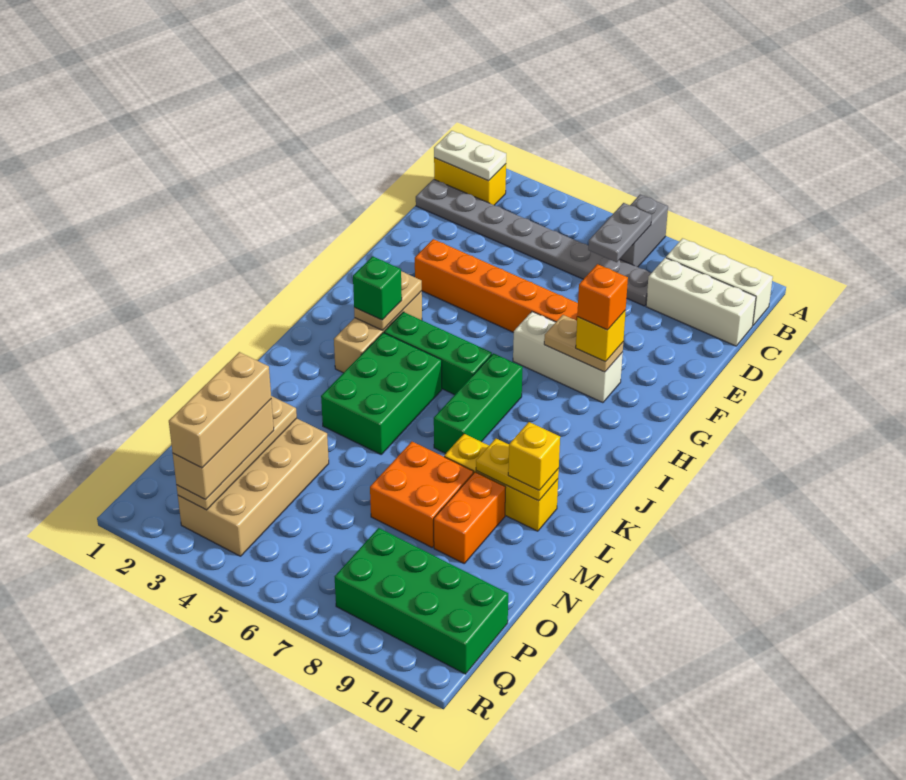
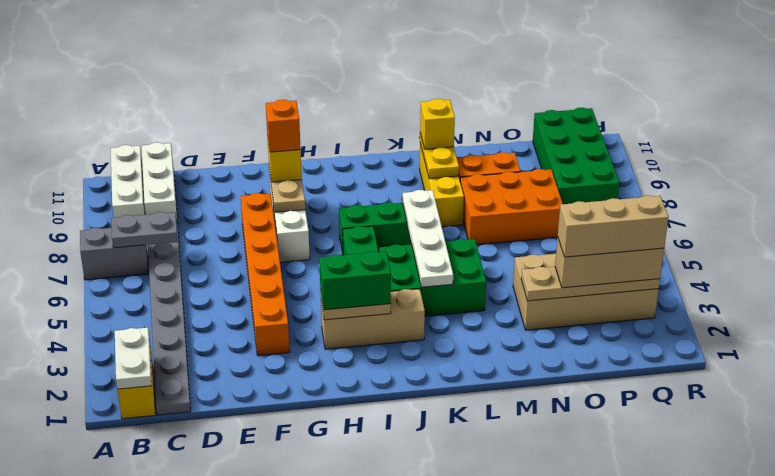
green brick I3 level 3 -> green brick H3:I3 level 3
none -> white plate K4:K7 level 2
orange brick M7:N8 level 1 -> orange brick M7:O8 level 1

